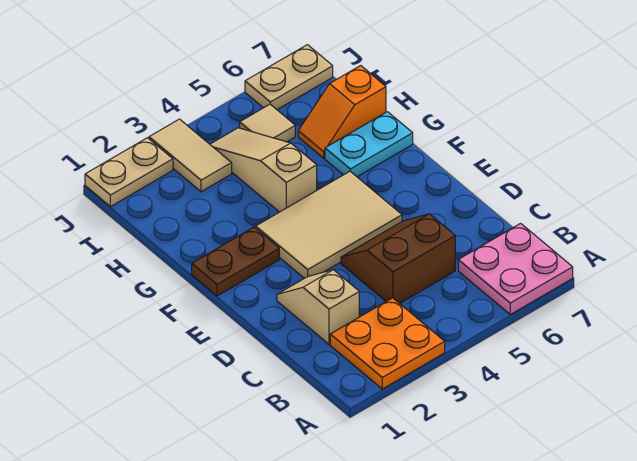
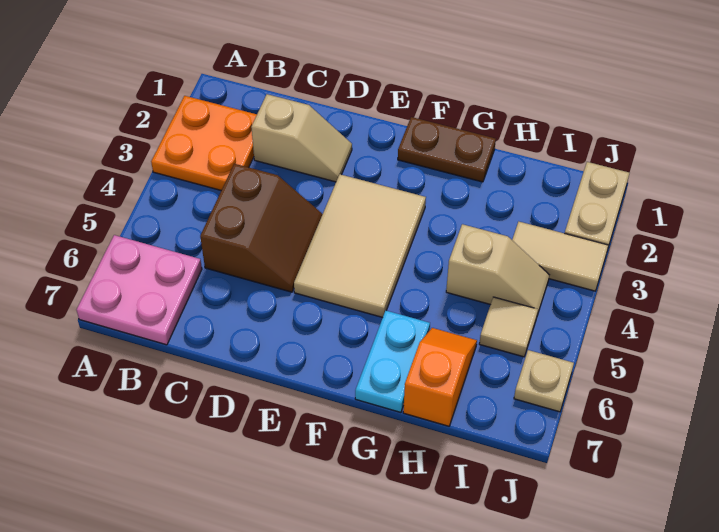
brown plate F1:F2 level 1 -> brown plate F1:G1 level 1
tan slope G4:I4 level 1 top G -> tan slope H4:I4 level 1 top H
tan plate J6:J7 level 1 -> tan plate J6 level 1

